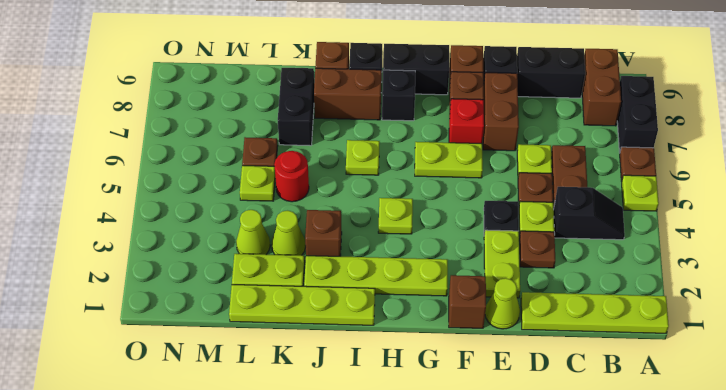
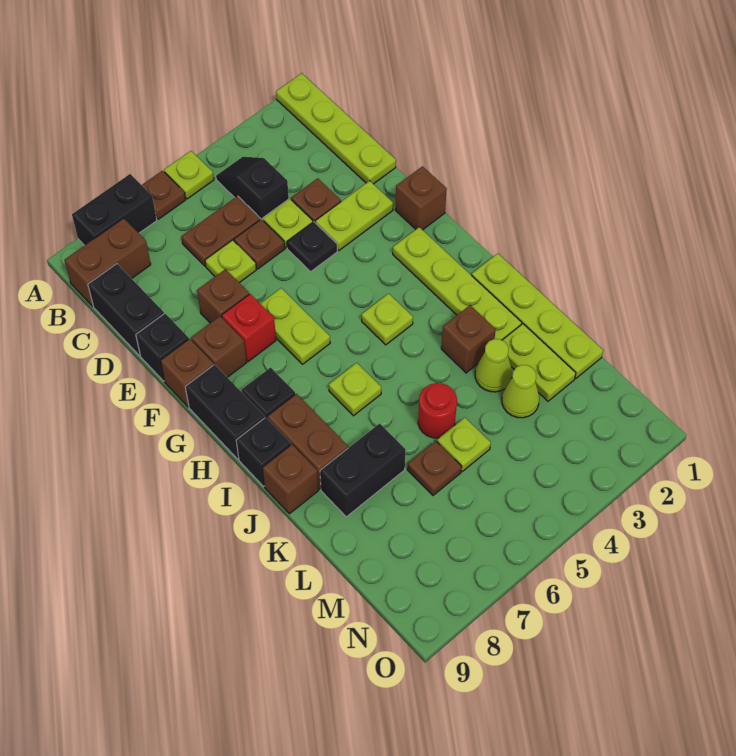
lime cone E1 level 1 -> none
brown brick E7:E8 level 1 -> brown brick E7 level 1

